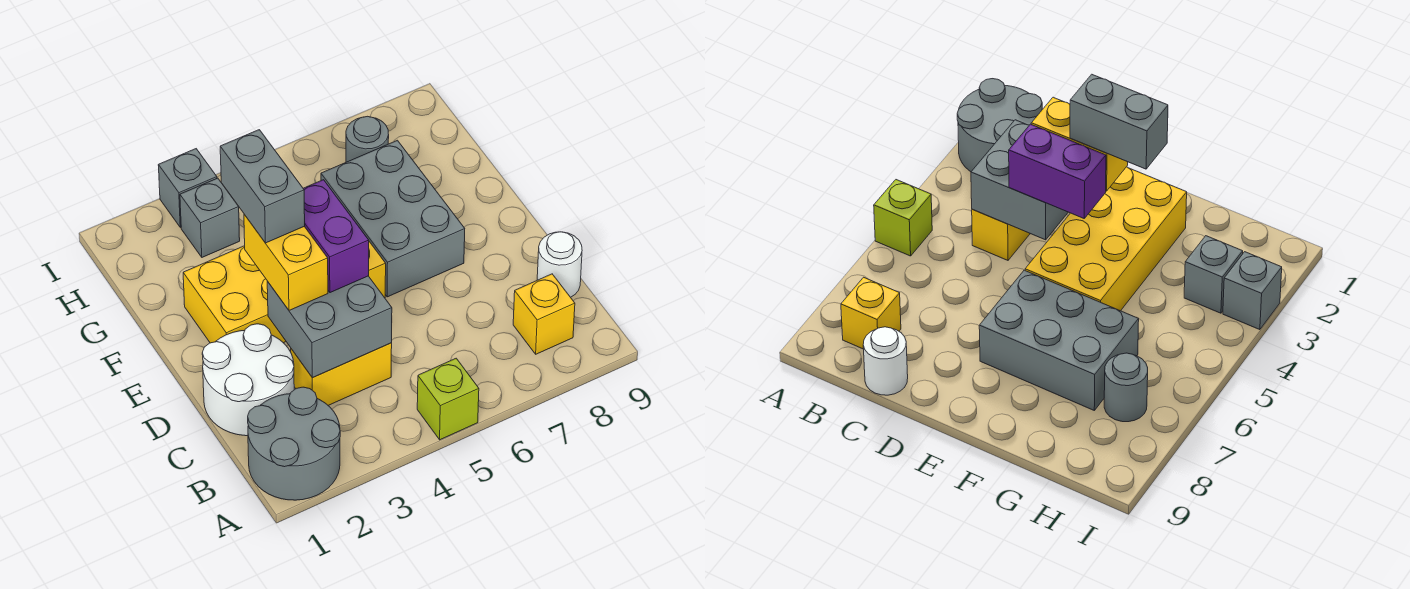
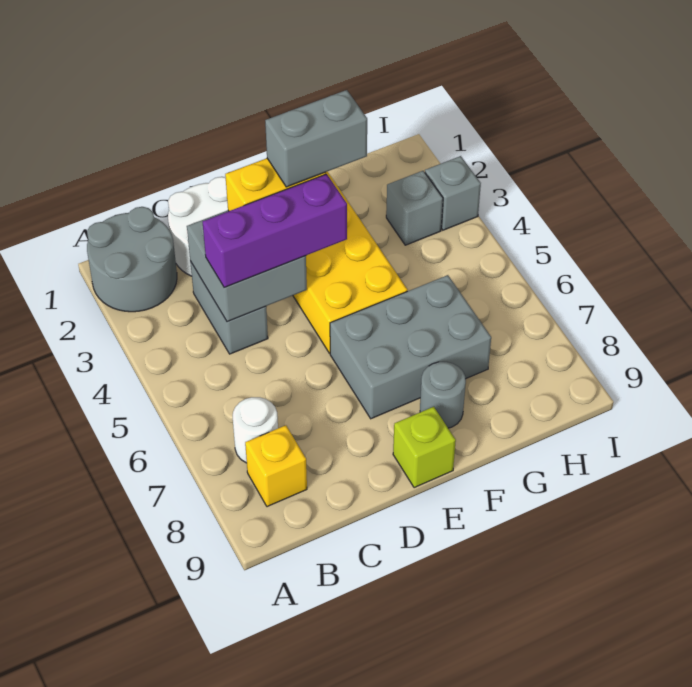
lime brick A5 level 1 -> lime brick E9 level 1
yellow brick C3:C4 level 1 -> grey brick C3:C4 level 1
white round brick C9 level 1 -> white round brick B7 level 1
purple brick D4:E4 level 3 -> purple brick C4:E4 level 3
grey round brick H7 level 1 -> grey round brick F8 level 1

